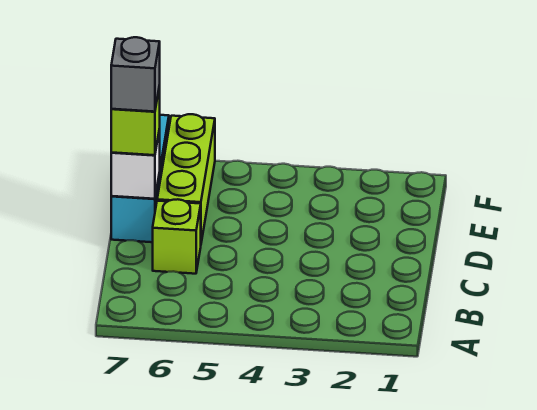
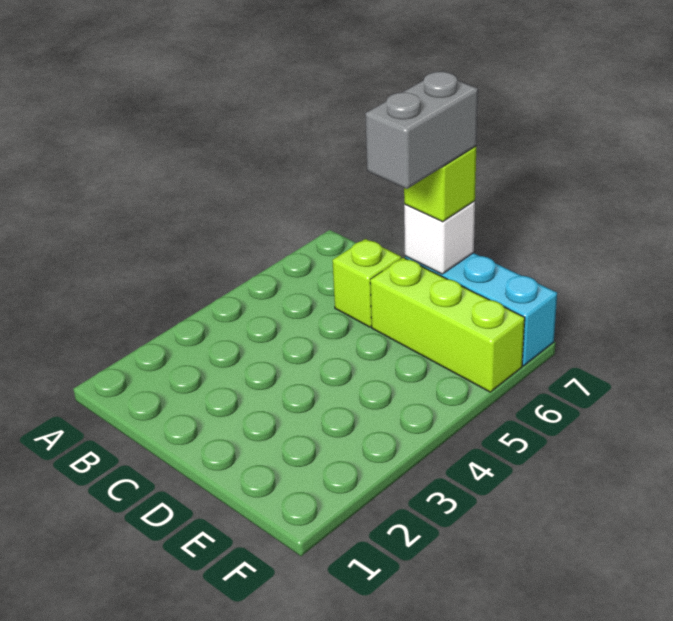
grey brick D7 level 4 -> grey brick D6:D7 level 4

